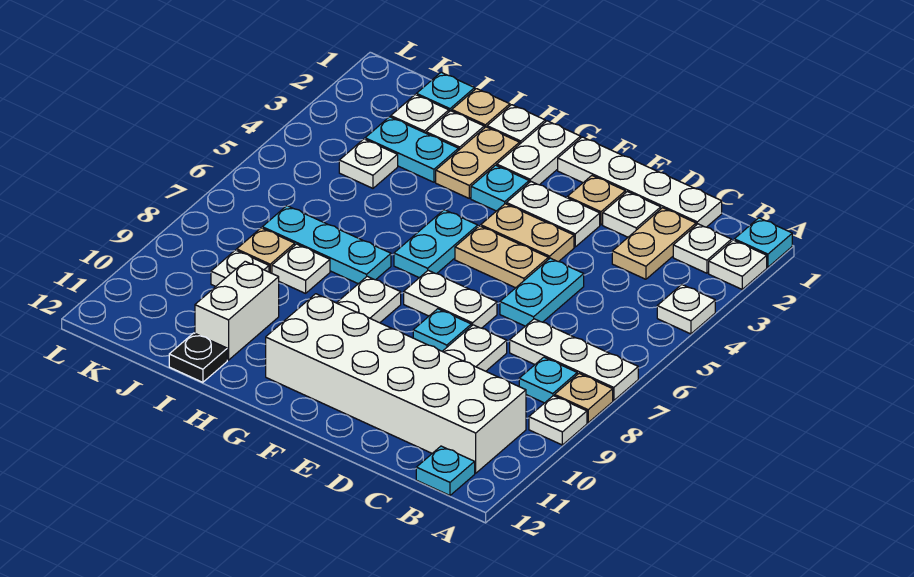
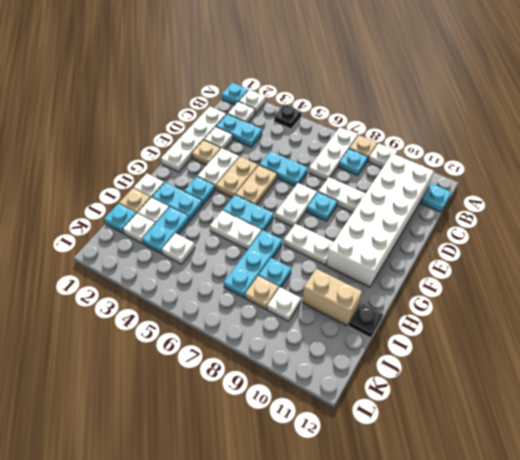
white plate A4 level 1 -> black plate A4 level 1
tan plate C2:C3 level 1 -> cyan plate C2:C3 level 1
white plate G1:G2 level 1 -> white plate H5:H6 level 1
tan plate H2:H3 level 1 -> cyan plate H2:H3 level 1
white plate I8 level 1 -> cyan plate I8 level 1
white brick I10:I11 level 1 -> tan brick I10:I11 level 1

